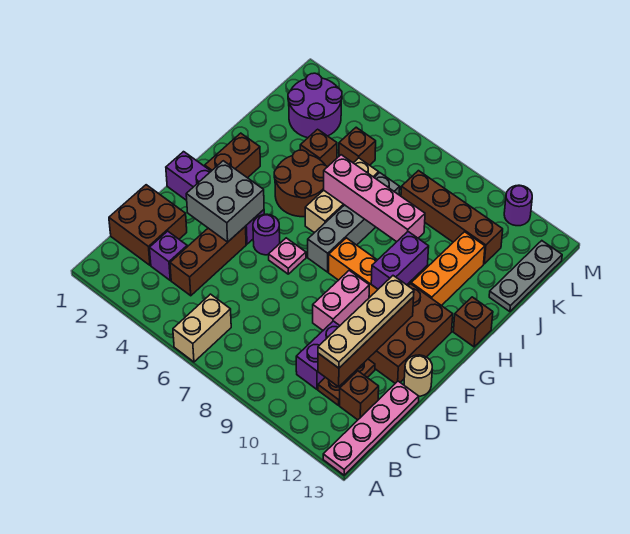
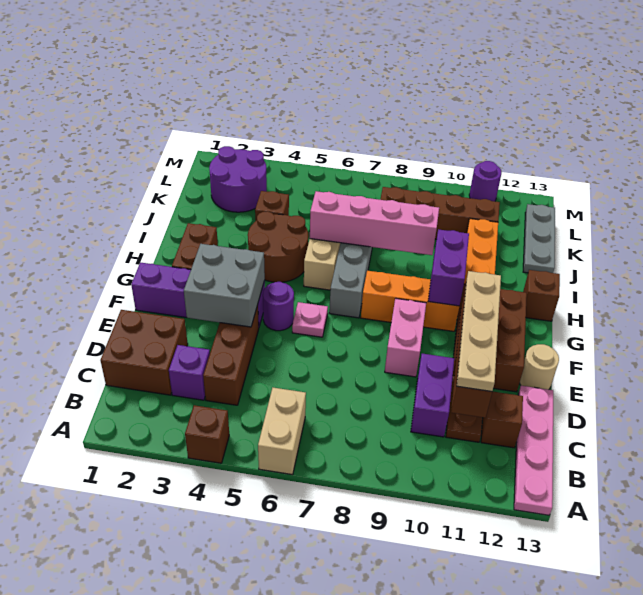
brown brick K5 level 1 -> brown brick A4 level 1

